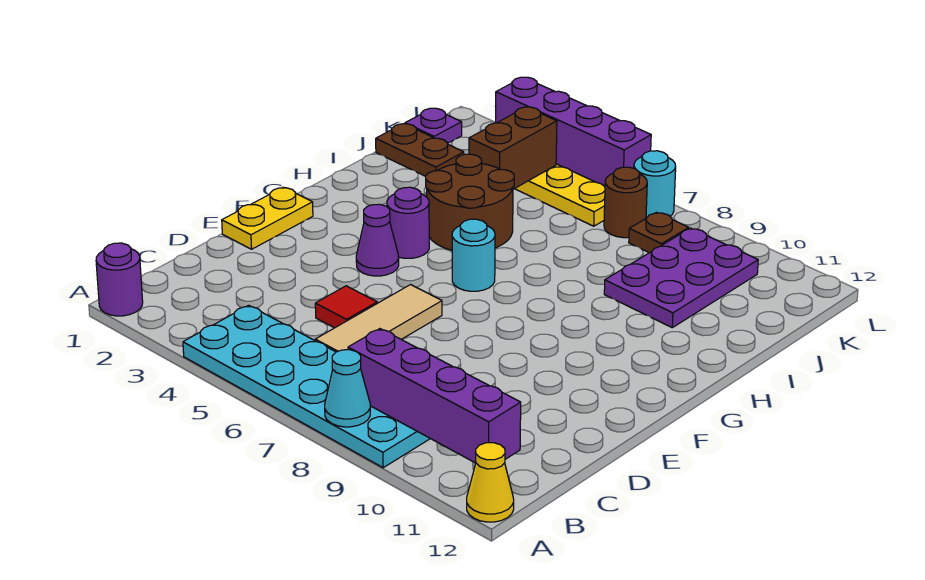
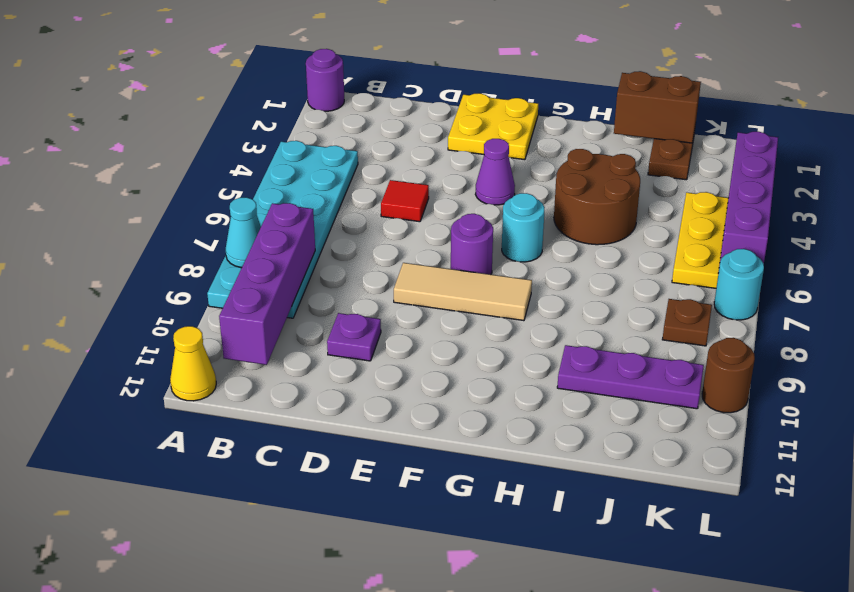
tan tile C6:E6 level 1 -> tan tile E8:G8 level 1
yellow plate E1:F1 level 1 -> yellow plate E1:F2 level 1
purple round brick G4 level 1 -> purple round brick F7 level 1
purple plate I9:K10 level 1 -> purple plate I10:K10 level 1
brown brick J4:K4 level 2 -> brown brick I1:J1 level 2
purple plate K1 level 1 -> purple plate D10 level 1
brown round brick K7 level 1 -> brown round brick L10 level 1

